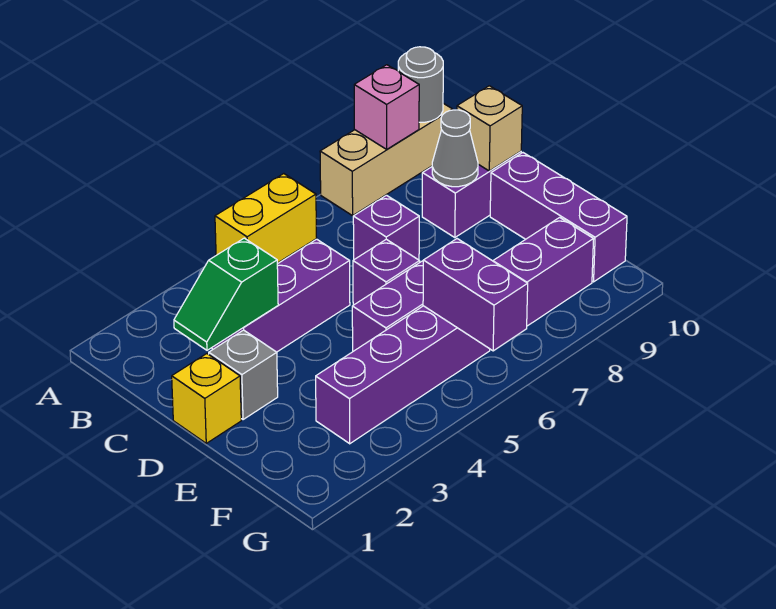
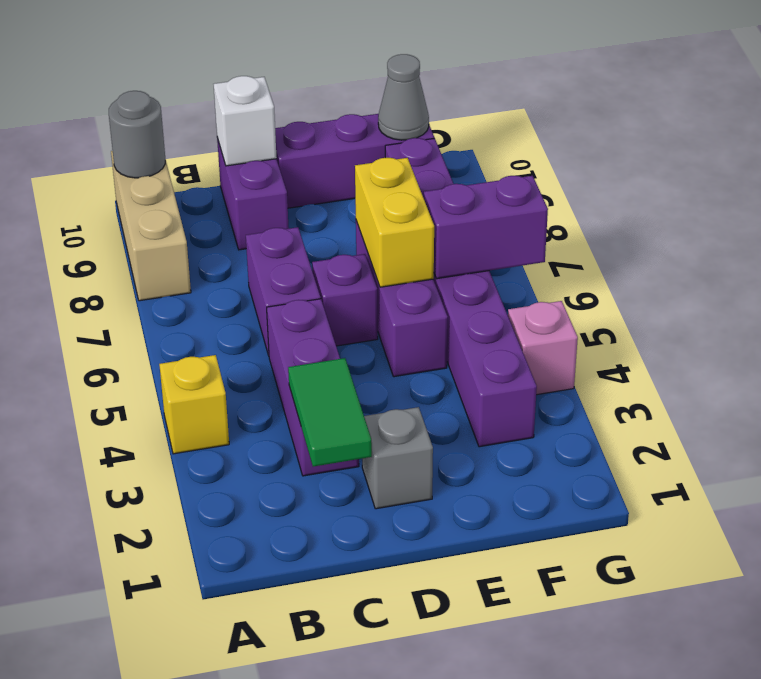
yellow brick A5:A6 level 1 -> yellow brick E6:E7 level 2
pink brick A9 level 2 -> pink brick G4 level 1
green slope C2:C3 level 2 top 3 -> green tile C2:C3 level 2
purple brick C7 level 1 -> purple brick C6:C7 level 1
grey cone C9 level 2 -> grey cone F10 level 2
tan brick C10 level 2 -> white brick C10 level 2
yellow brick D1 level 1 -> yellow brick A4 level 1

